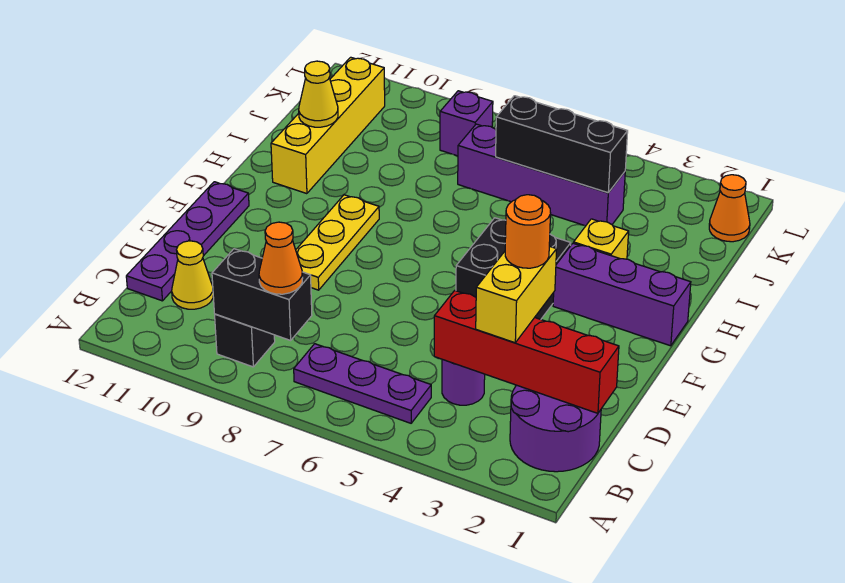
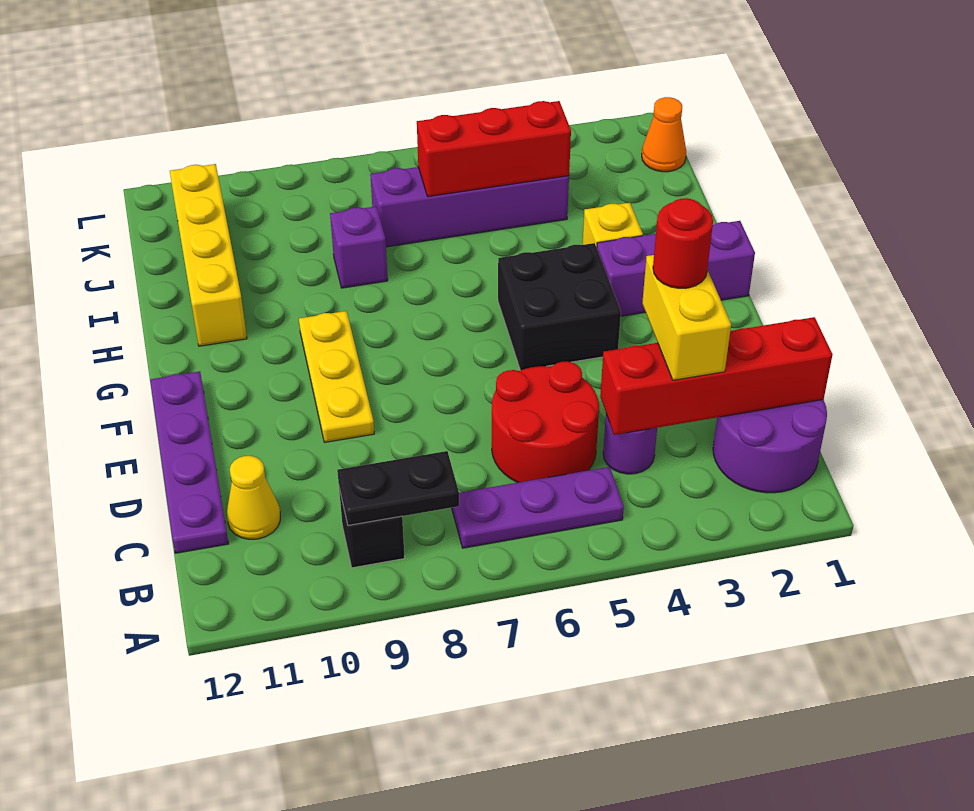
black brick B8:B9 level 2 -> black plate B8:B9 level 2
orange cone B8 level 3 -> none
none -> red round brick C5:D6 level 1
orange round brick D3 level 4 -> red round brick D3 level 4
yellow cone I11 level 2 -> none
black brick J4:J6 level 2 -> red brick J4:J6 level 2
purple brick K8 level 1 -> purple brick I8 level 1

